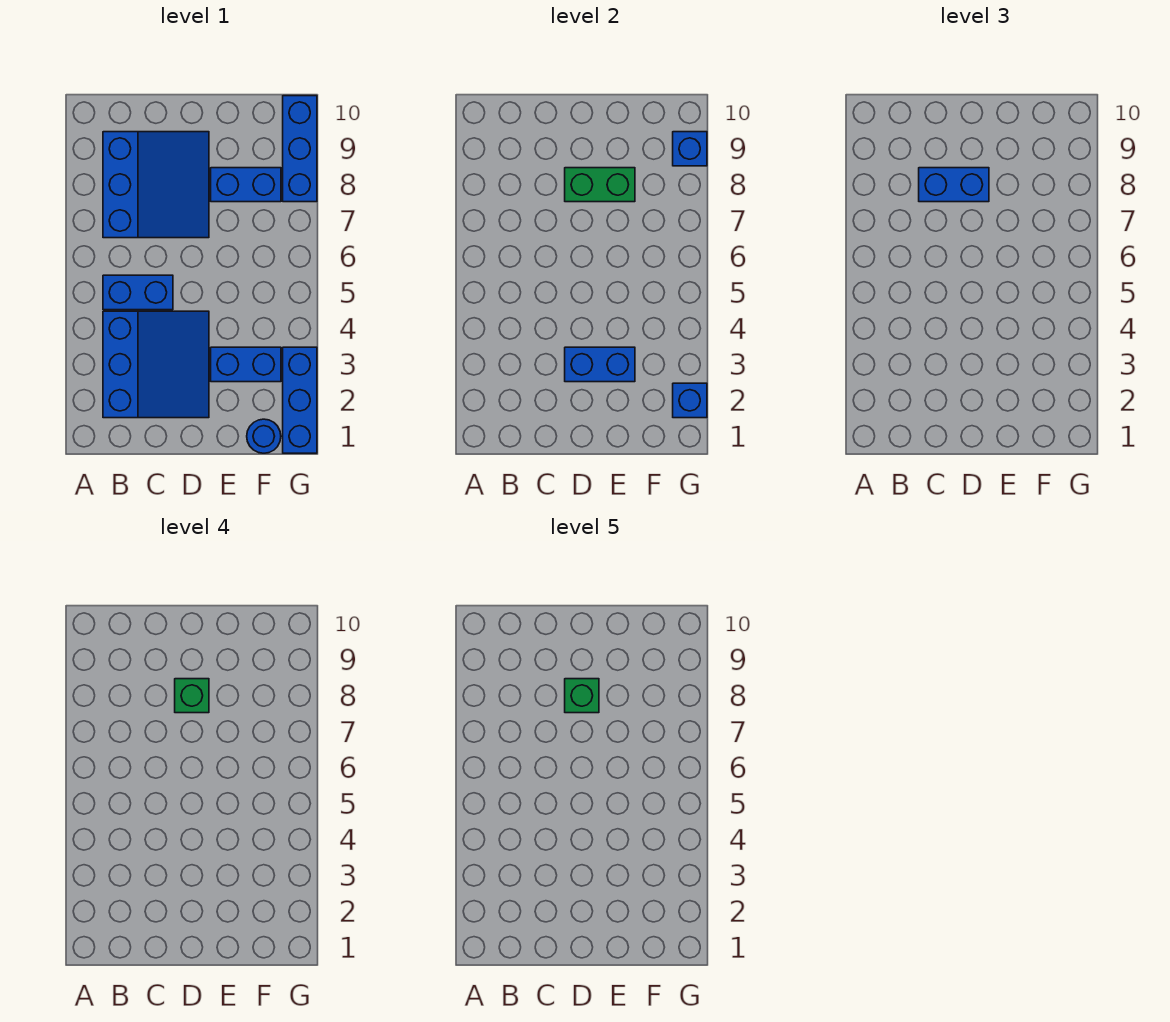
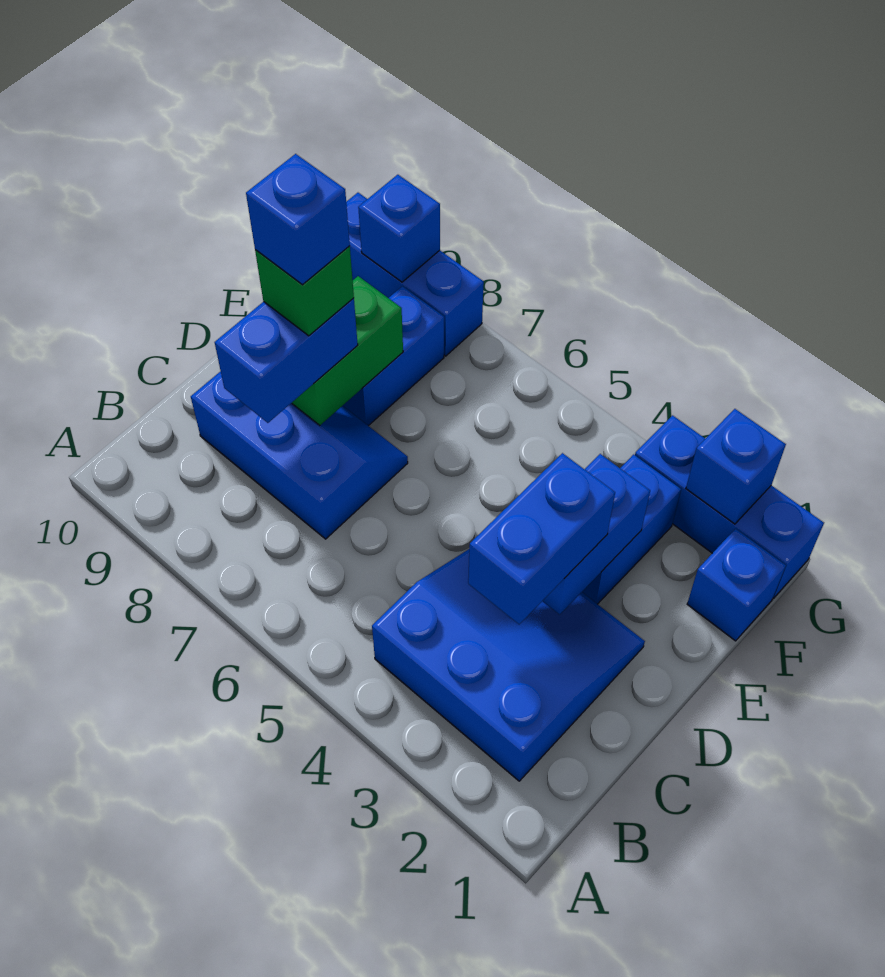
blue brick B5:C5 level 1 -> blue brick C3:D3 level 3
blue slope B7:D9 level 1 top B -> blue slope C7:D9 level 1 top C
green brick D8 level 5 -> blue brick D8 level 5
blue round brick F1 level 1 -> blue brick F1 level 1

